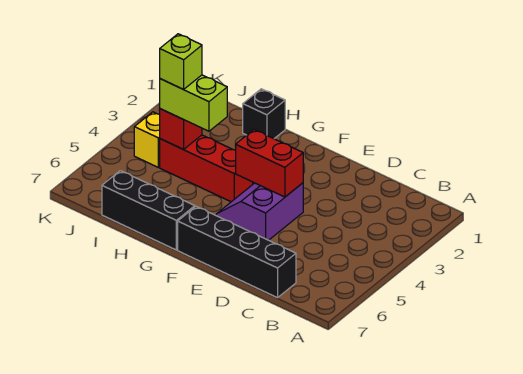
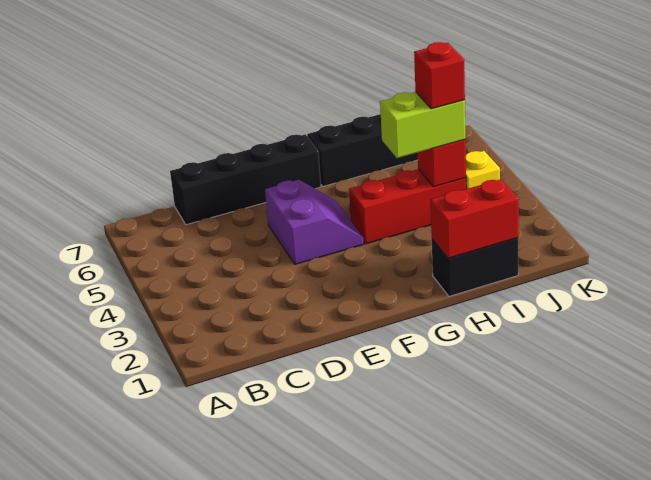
red brick E4:F4 level 2 -> red brick H1:I1 level 2
black brick H1 level 1 -> black brick H1:I1 level 1
lime brick I4 level 4 -> red brick I4 level 4

